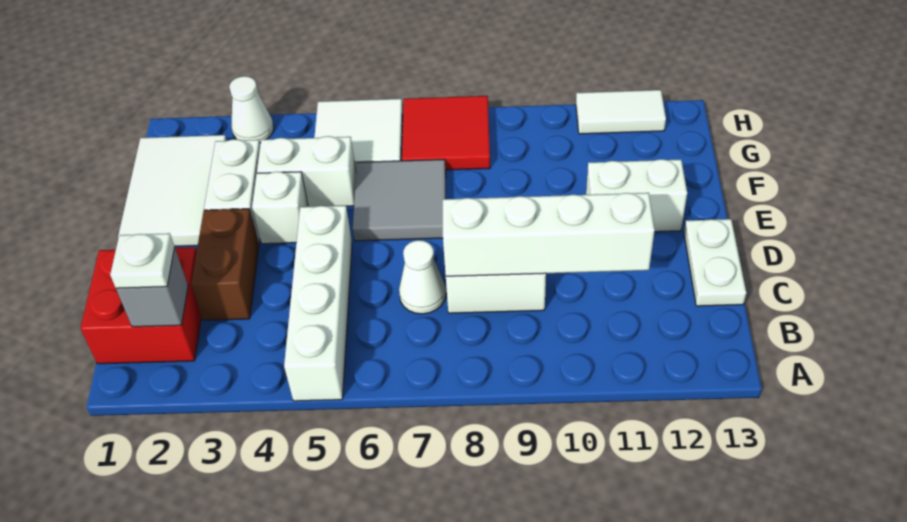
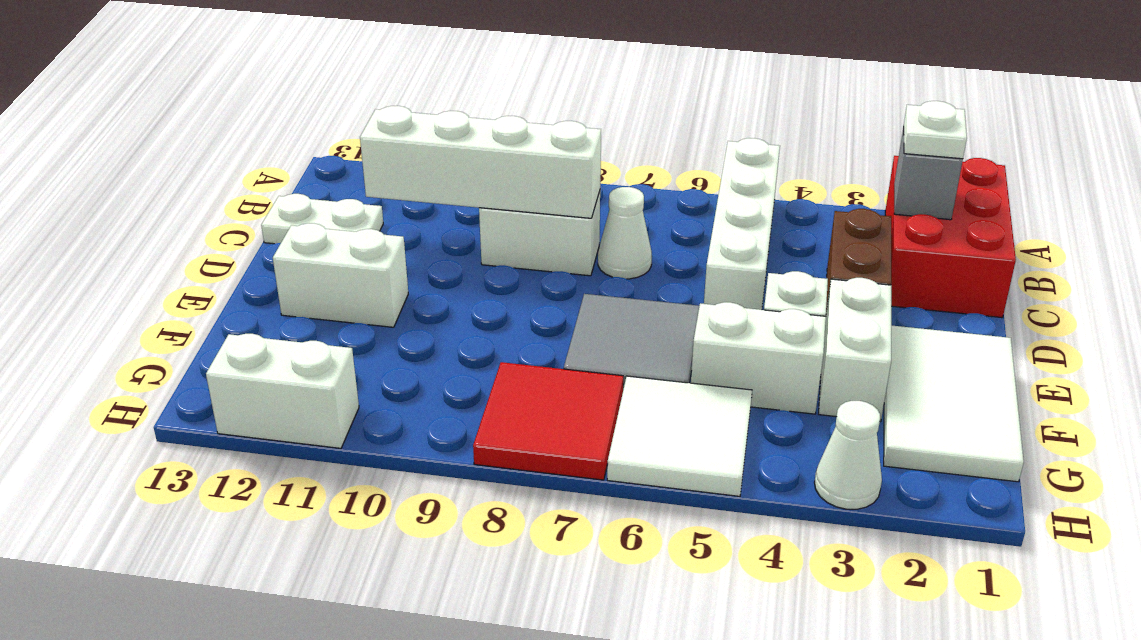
red brick B1:C2 level 1 -> red brick A1:C2 level 1
white plate C13:D13 level 1 -> white plate C12:C13 level 1
white tile H11:H12 level 1 -> white brick H11:H12 level 1

